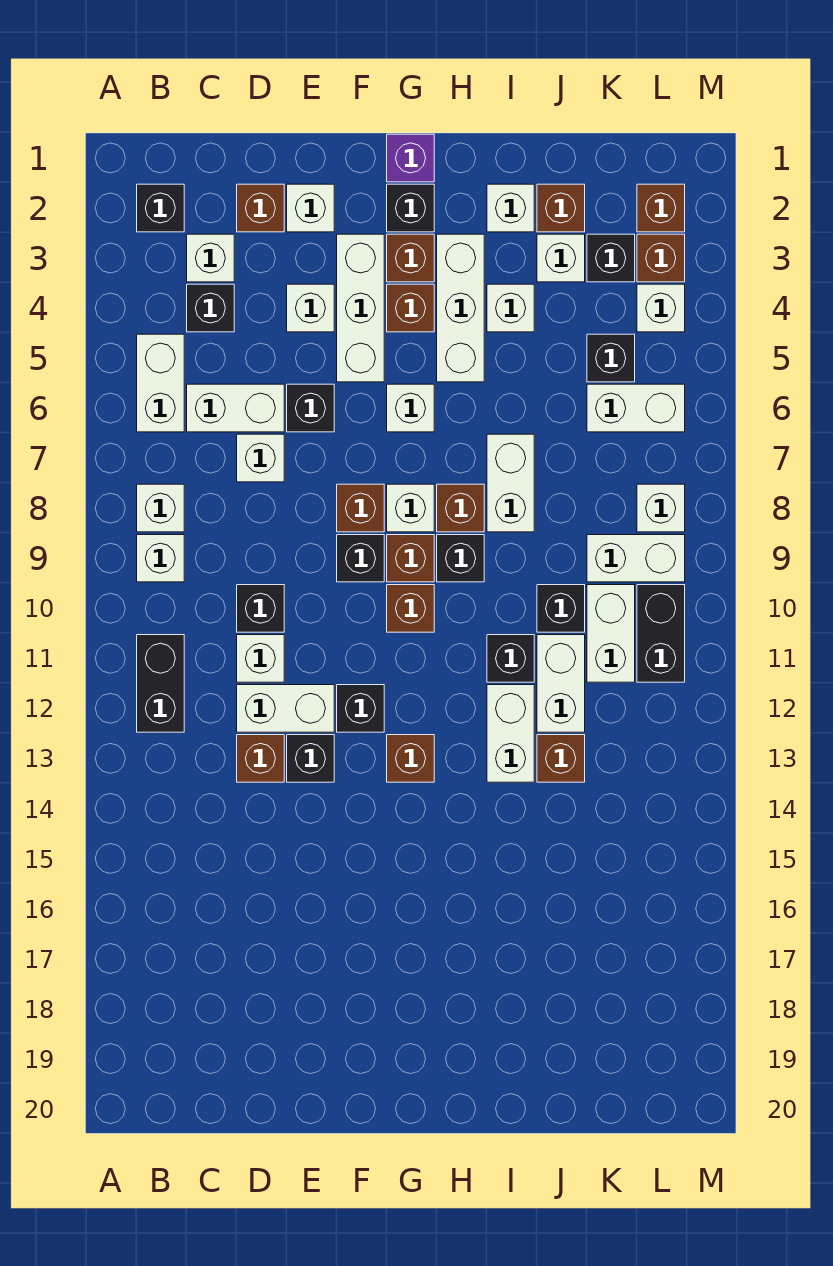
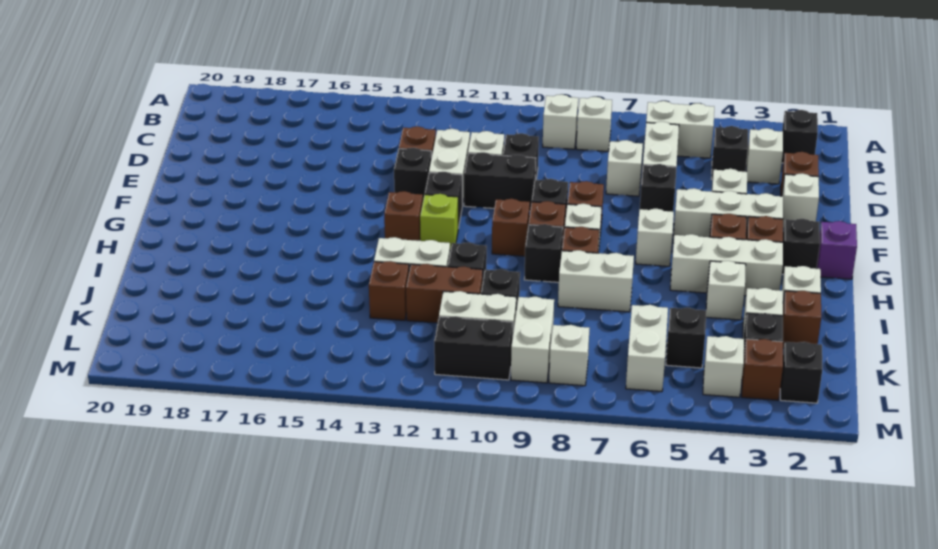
black brick B11:B12 level 1 -> black brick E10:E11 level 1
none -> lime brick G12 level 1
white brick J11:J12 level 1 -> brown brick J11:J12 level 1
brown brick L2 level 1 -> black brick L2 level 1

